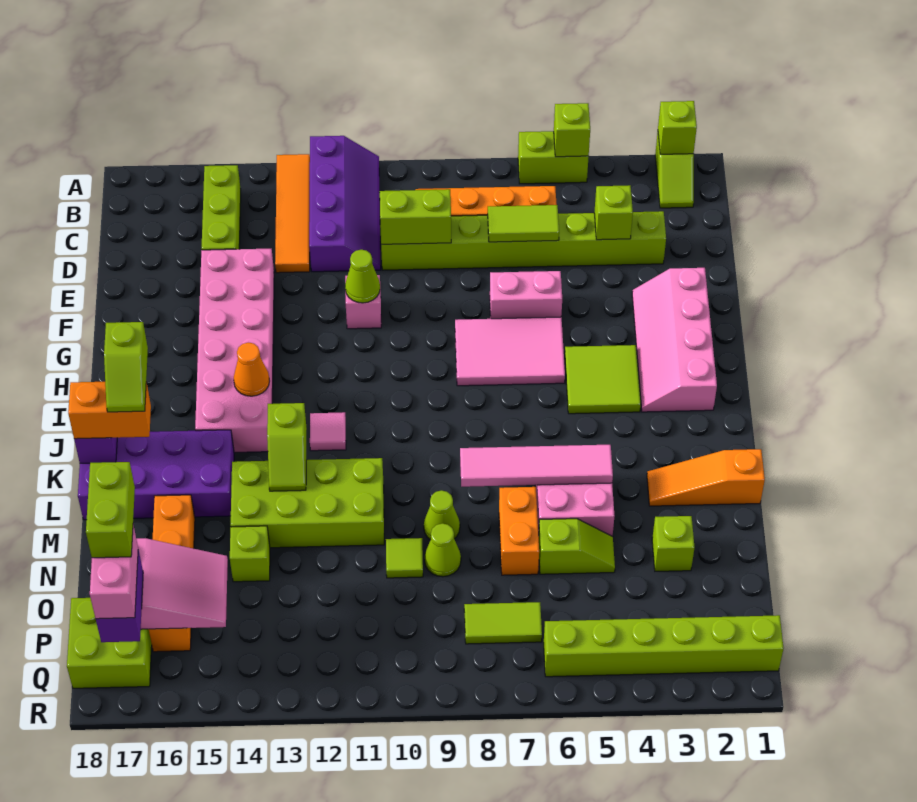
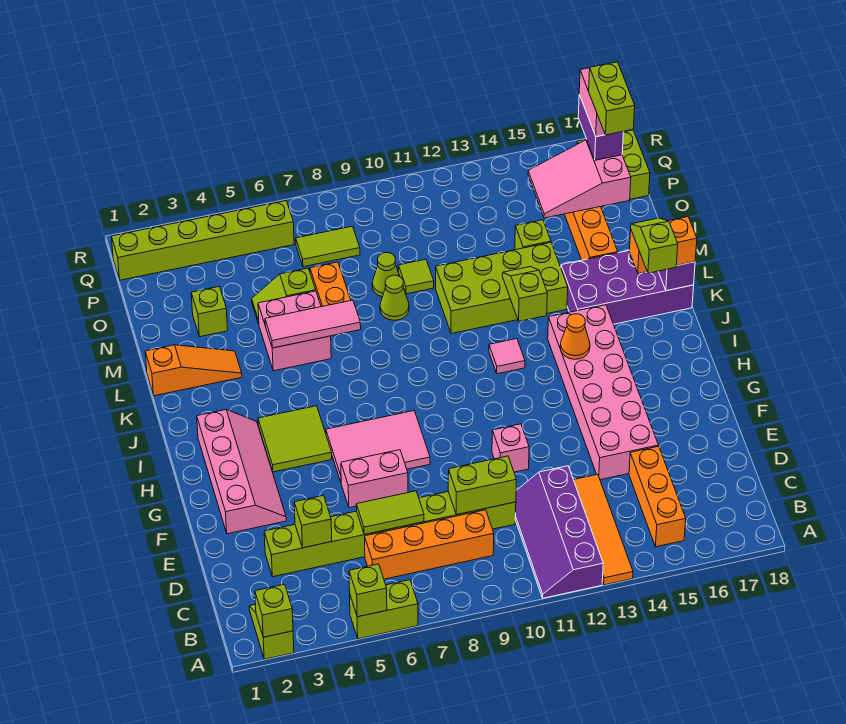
lime brick B15:D15 level 1 -> orange brick B15:D15 level 1
lime cone F11 level 2 -> none
pink tile L5:L8 level 2 -> pink tile L5:L7 level 2

